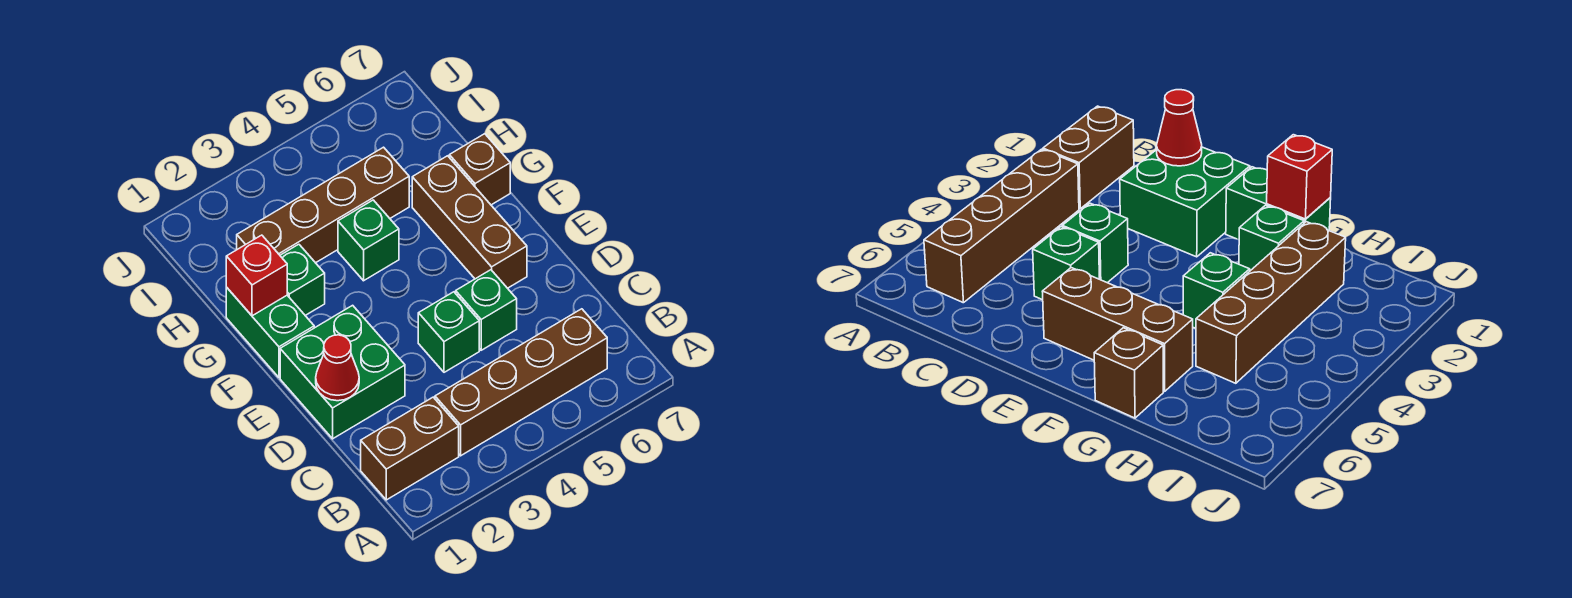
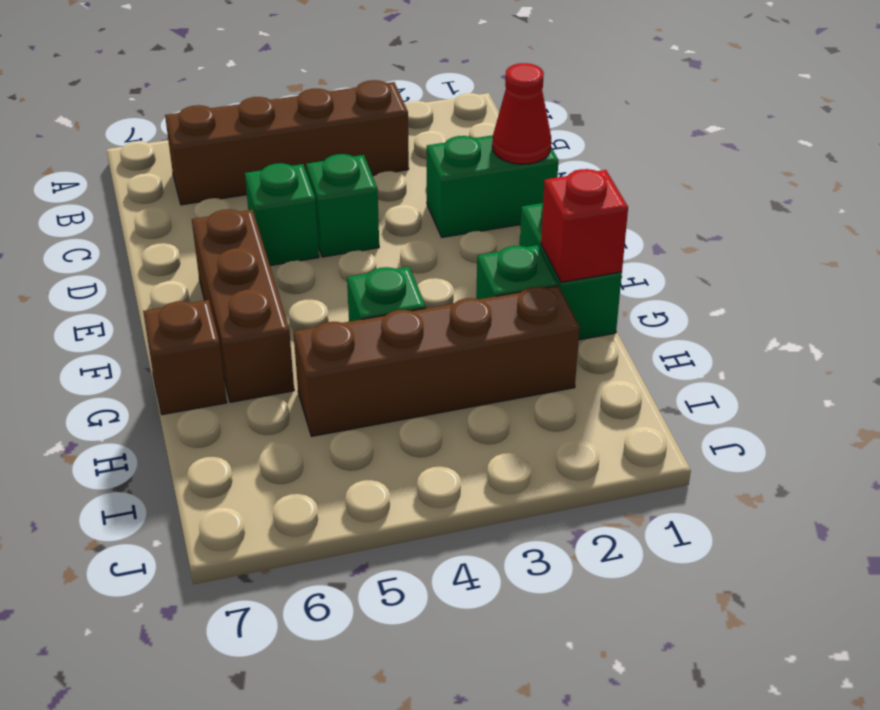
brown brick B1:B2 level 1 -> none
green brick D1:E2 level 1 -> green brick D1:D2 level 1

